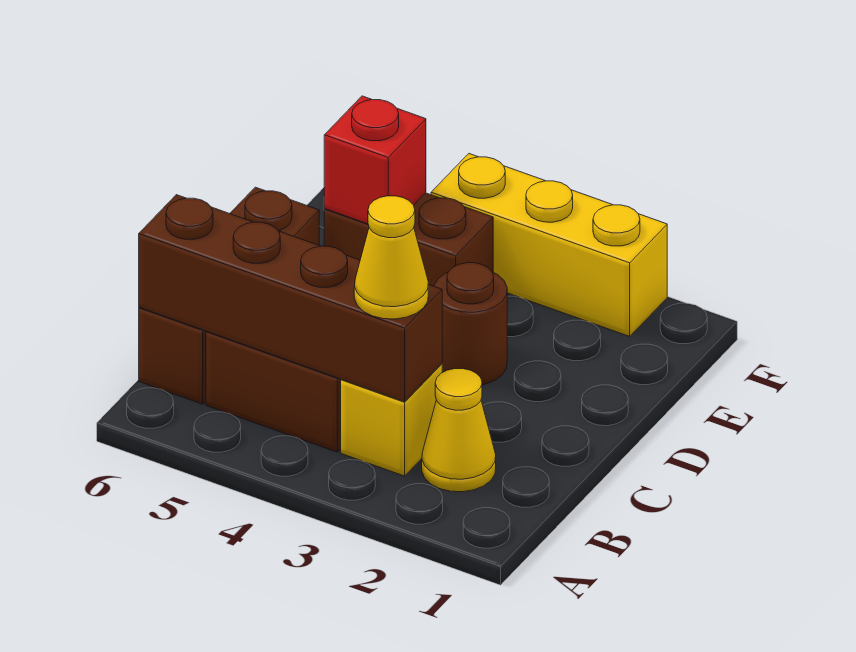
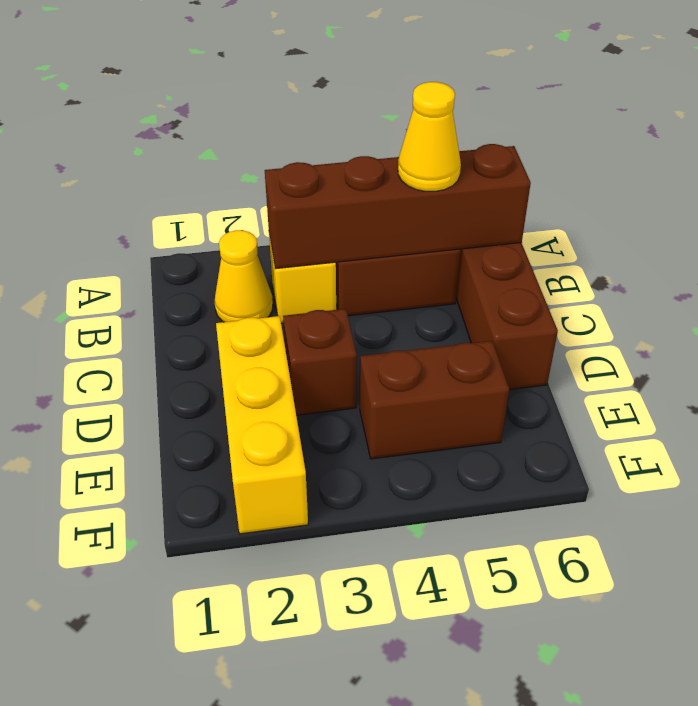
yellow cone B3 level 3 -> yellow cone B5 level 3
brown round brick D3 level 1 -> brown brick D3 level 1
red brick E5 level 2 -> none
yellow brick F2:F4 level 1 -> yellow brick D2:F2 level 1

